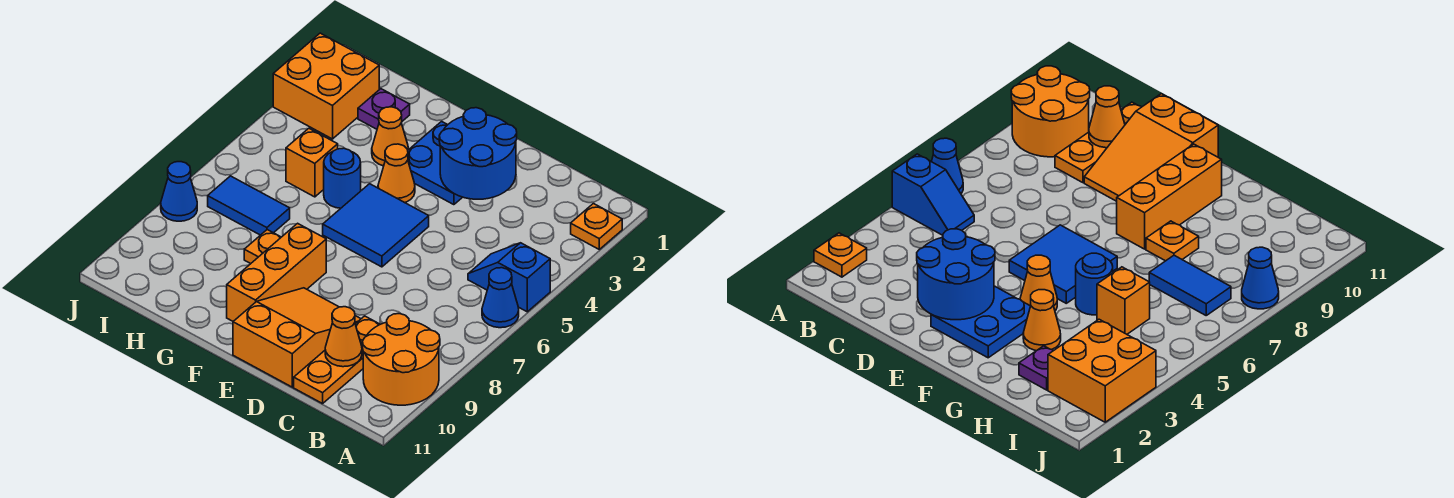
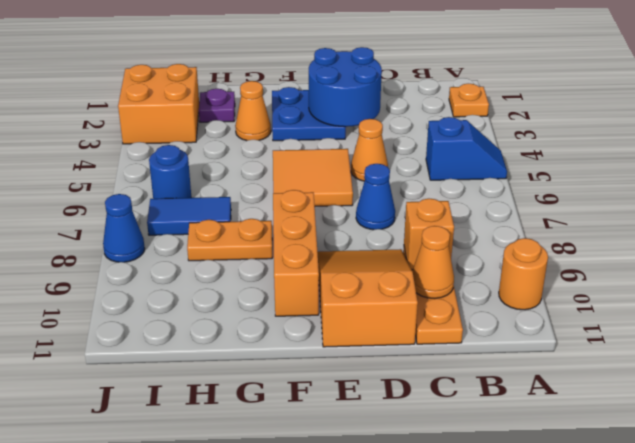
blue slope A5:B5 level 1 top A -> blue slope A5:B5 level 1 top B
blue cone A6 level 1 -> blue cone D7 level 1
orange round brick A9:B10 level 1 -> orange round brick A10 level 1
blue tile E5:F6 level 1 -> orange tile E5:F6 level 1
orange cone F4 level 1 -> orange cone D5 level 1
blue round brick G5 level 1 -> blue round brick I6 level 1
orange plate G8 level 1 -> orange plate G8:H8 level 1
orange brick H5 level 1 -> orange brick C9 level 2

